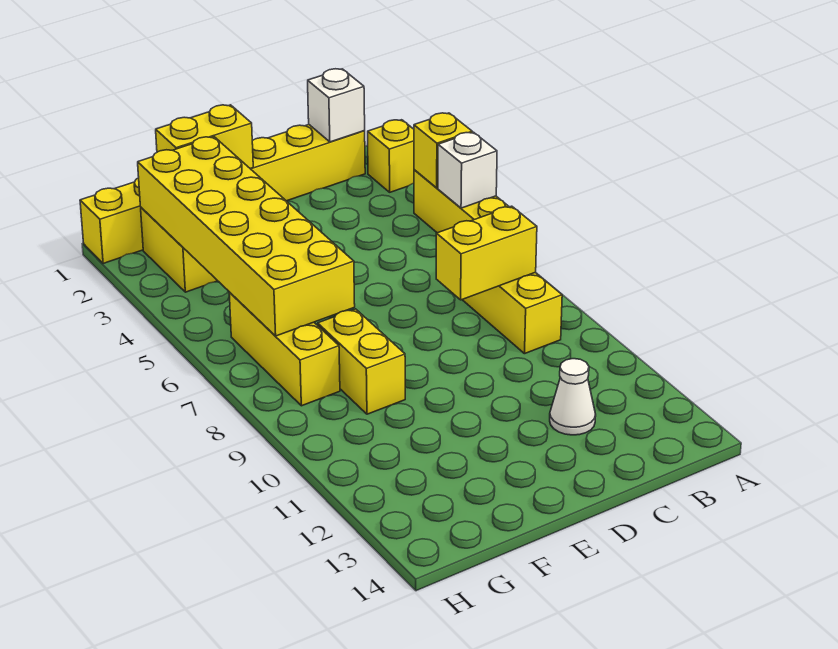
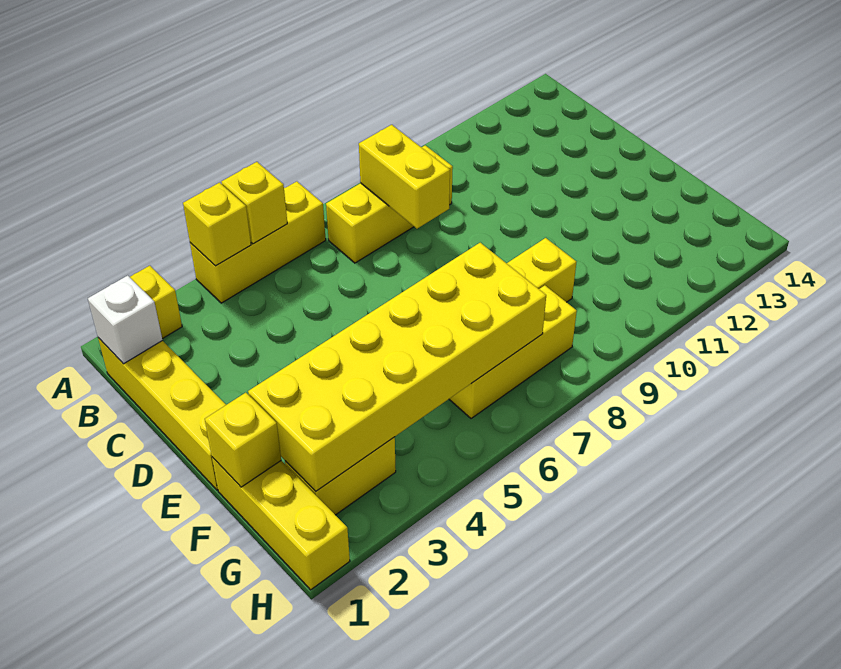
white brick A5 level 2 -> yellow brick A5 level 2
white cone C12 level 1 -> none
yellow brick E1:F1 level 2 -> yellow brick F1 level 2

